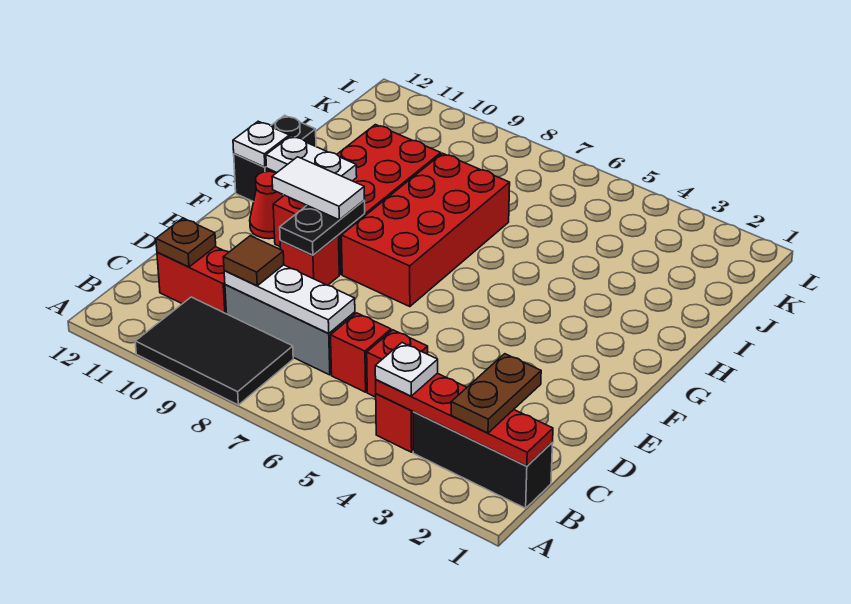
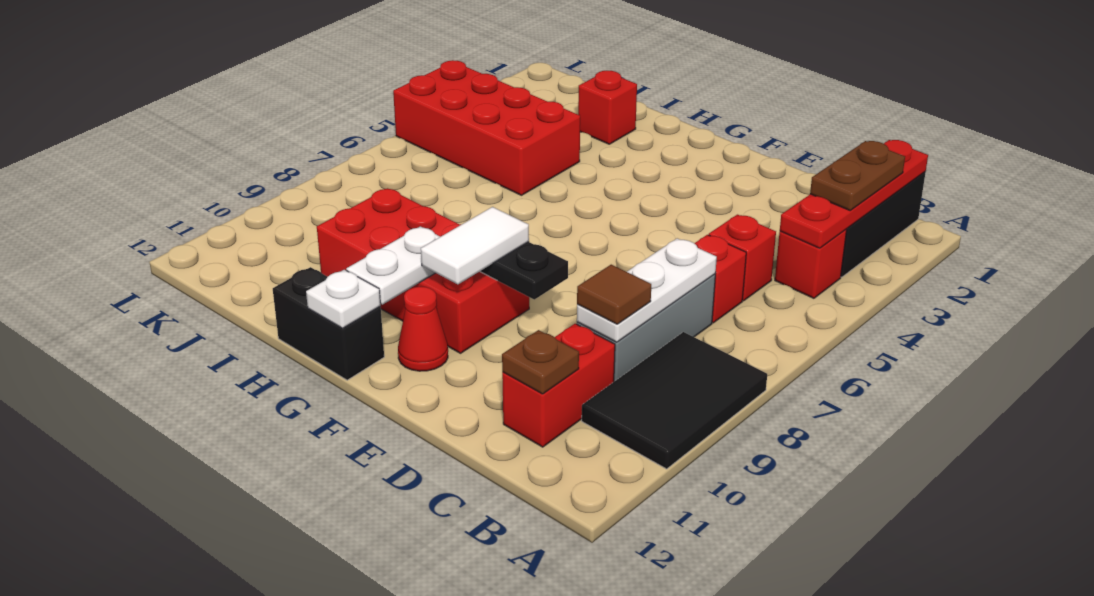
brown plate B2:C2 level 3 -> brown plate B2:B3 level 3
white plate B4 level 3 -> none
red brick E9 level 1 -> red brick I2 level 1
red brick F7:I8 level 1 -> red brick I4:L5 level 1

